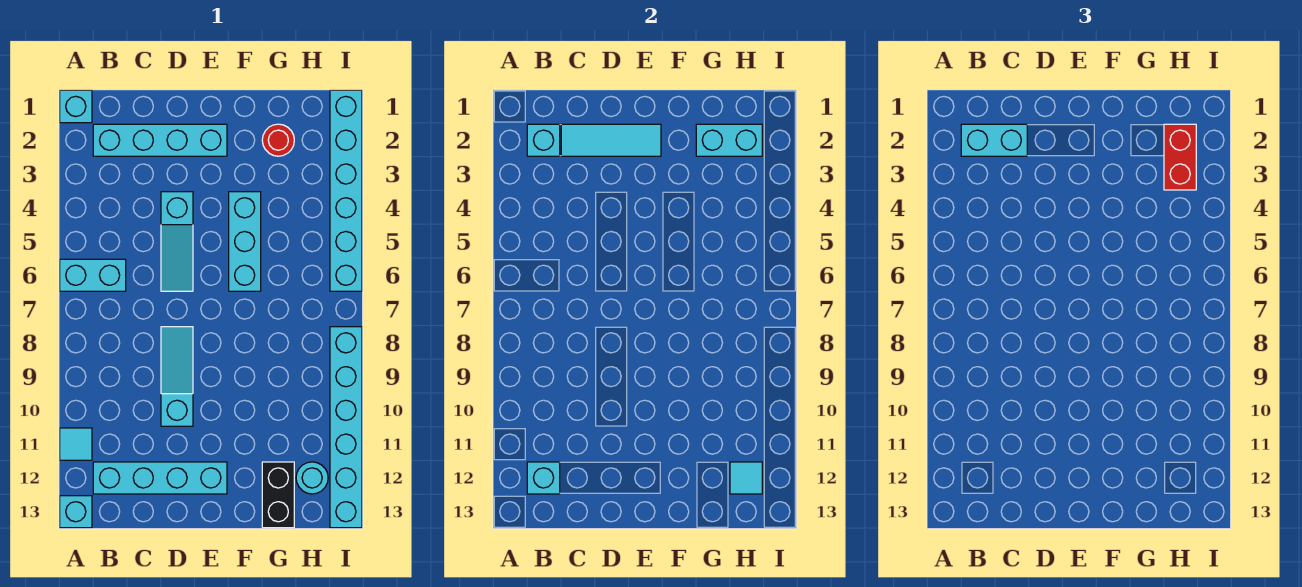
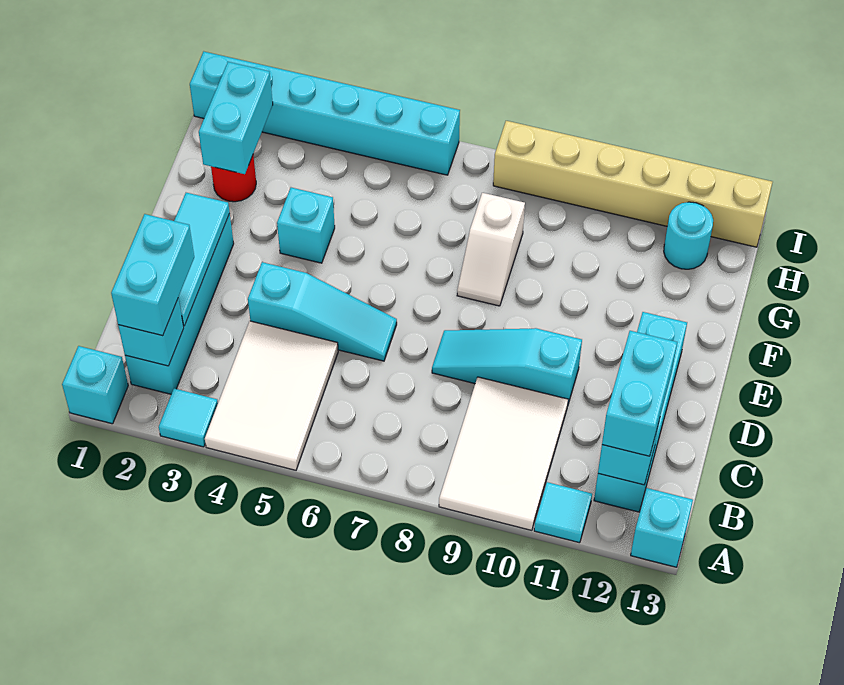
none -> white tile A4:C5 level 1
cyan brick A6:B6 level 1 -> cyan brick B12:C12 level 3
none -> white tile A9:C10 level 1
cyan brick F4:F6 level 1 -> cyan brick F4 level 1
none -> white slope F8:G8 level 1 top G
black brick G12:G13 level 1 -> none
red brick H2:H3 level 3 -> none
cyan tile H12 level 2 -> cyan tile A3 level 1
cyan brick I8:I13 level 1 -> tan brick I8:I13 level 1

